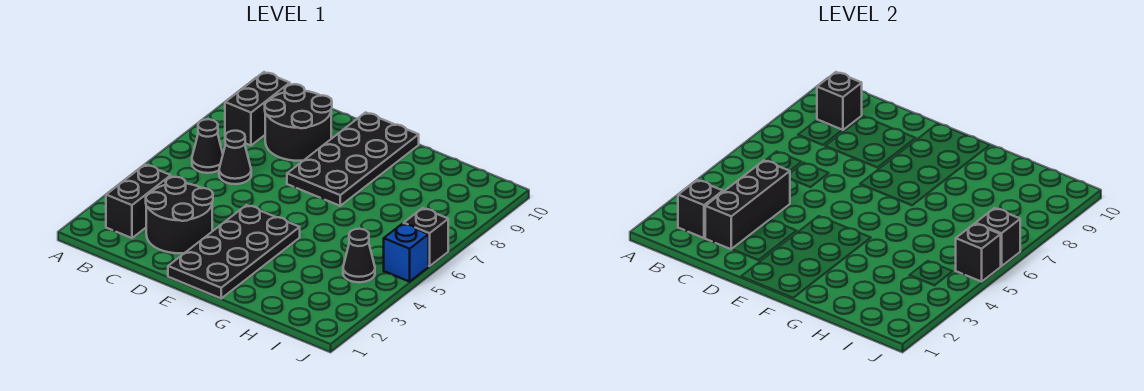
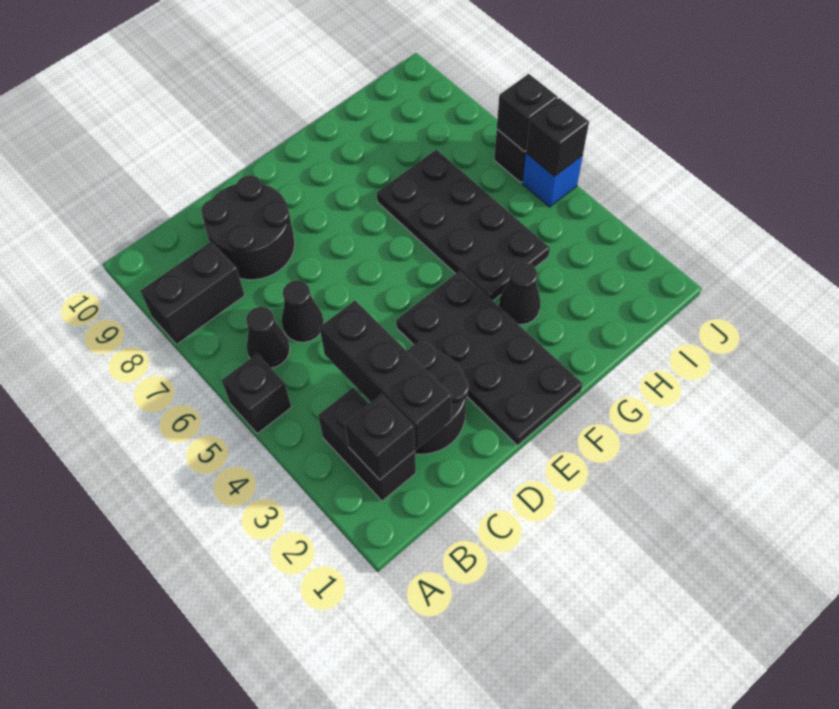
black brick B8:B9 level 1 -> black brick A8:B8 level 1
black brick B9 level 2 -> black brick A5 level 1
black plate E7:F10 level 1 -> black plate G4:H7 level 1
black cone I4 level 1 -> black cone G3 level 1

